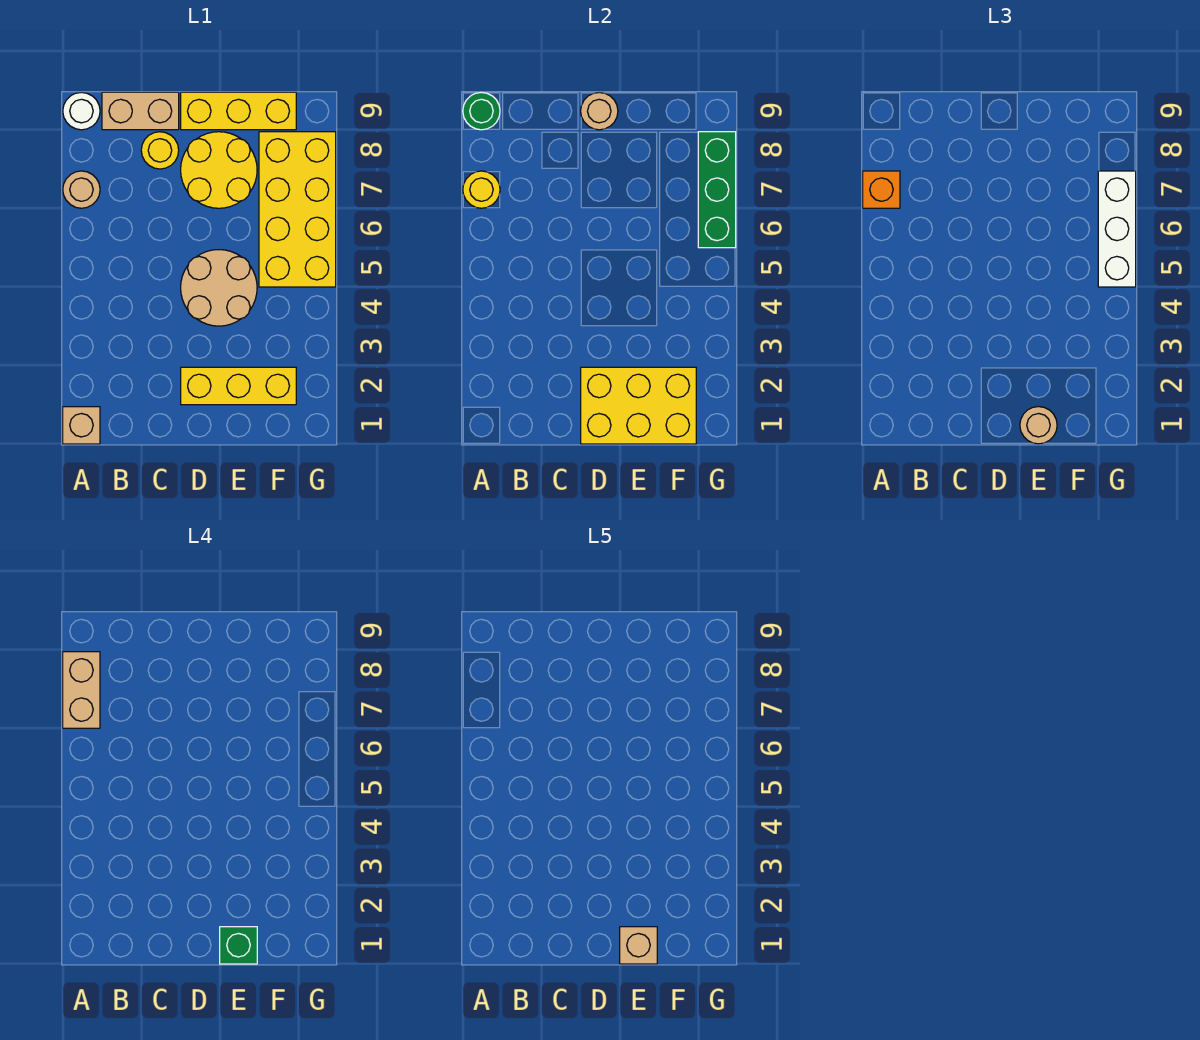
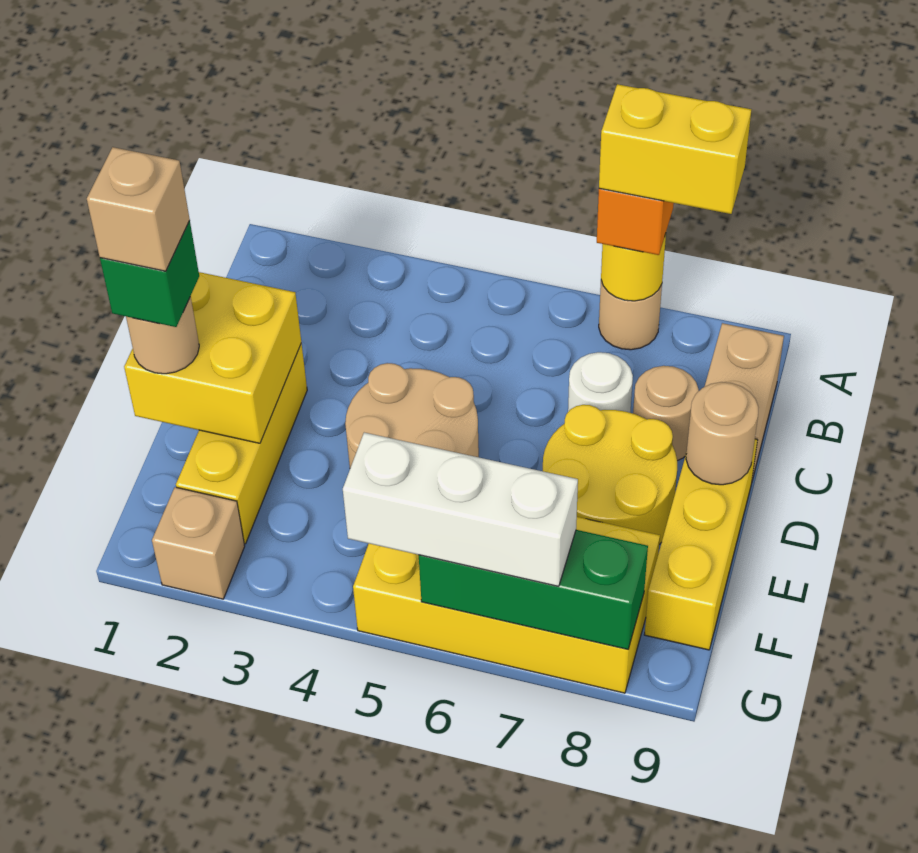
tan brick A1 level 1 -> tan brick G2 level 1
tan brick A7:A8 level 4 -> yellow brick A7:A8 level 4
white round brick A9 level 1 -> white round brick C7 level 1
green round brick A9 level 2 -> none
yellow round brick C8 level 1 -> tan round brick C8 level 1
yellow brick D1:F2 level 2 -> yellow brick D1:E2 level 2

